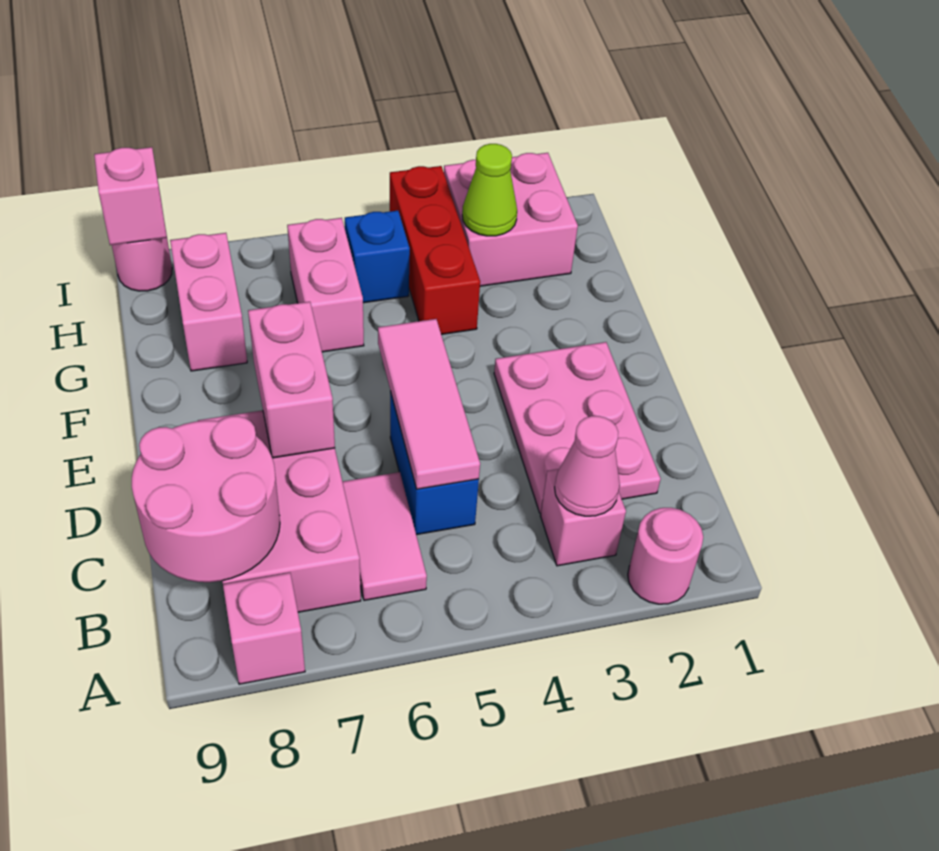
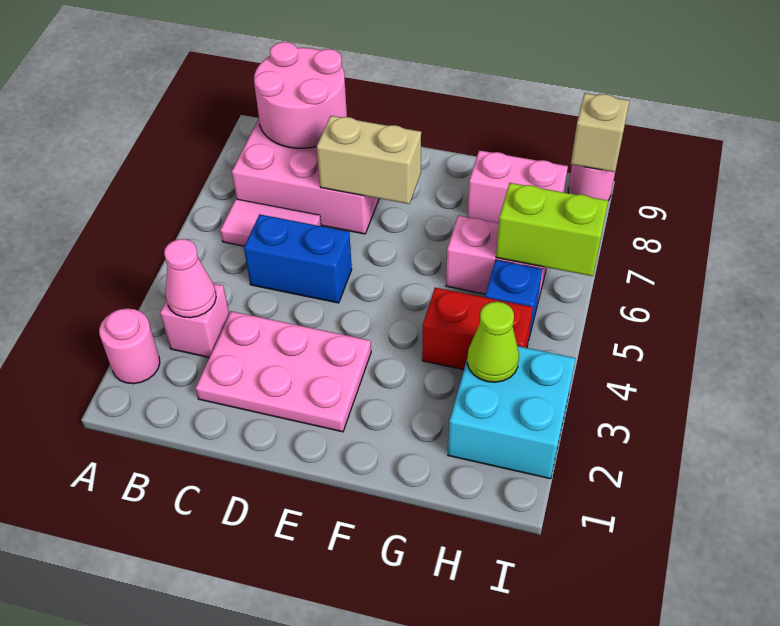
pink brick A8 level 1 -> none
pink tile C5:E5 level 2 -> none
pink brick D7:E7 level 2 -> tan brick D7:E7 level 2
red brick G4:I4 level 1 -> red brick G4:H4 level 1
pink brick H2:I3 level 1 -> cyan brick H2:I3 level 1
none -> lime brick H6:I6 level 2
pink brick I9 level 2 -> tan brick I9 level 2

